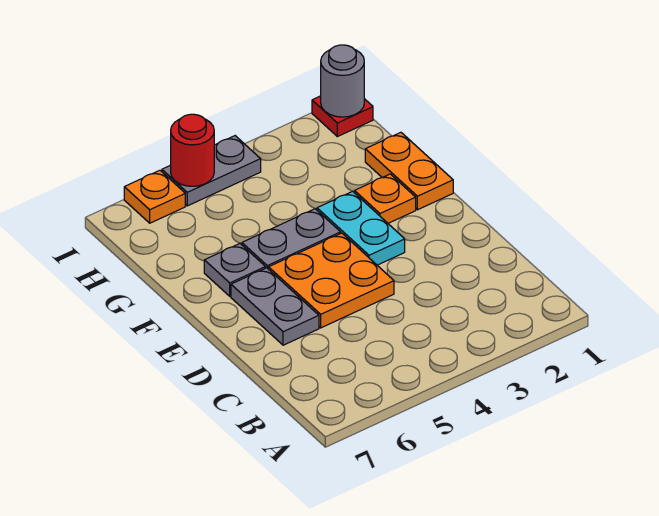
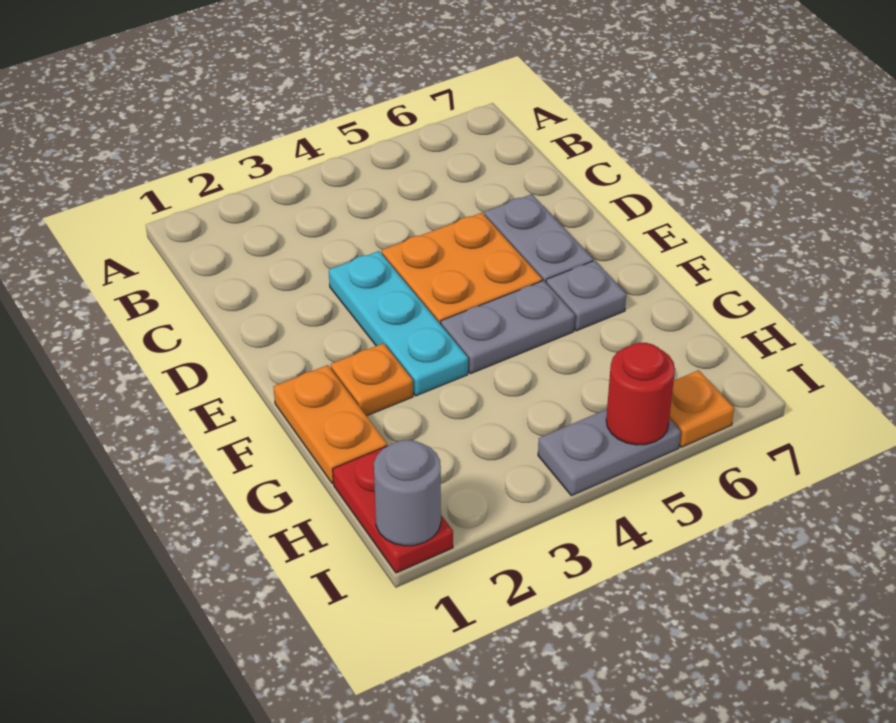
cyan plate E3:F3 level 1 -> cyan plate D3:F3 level 1
red plate I1 level 1 -> red plate H1:I1 level 1

